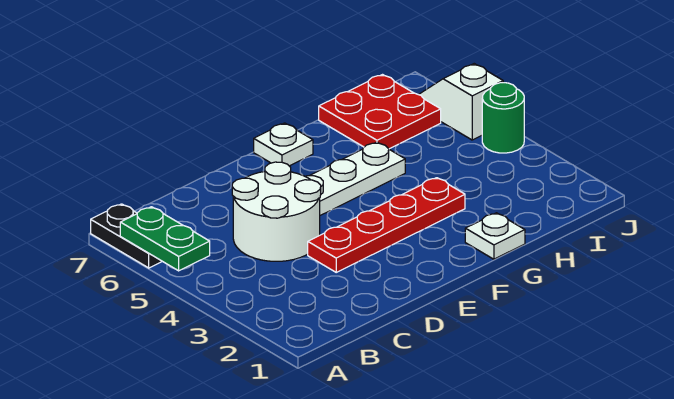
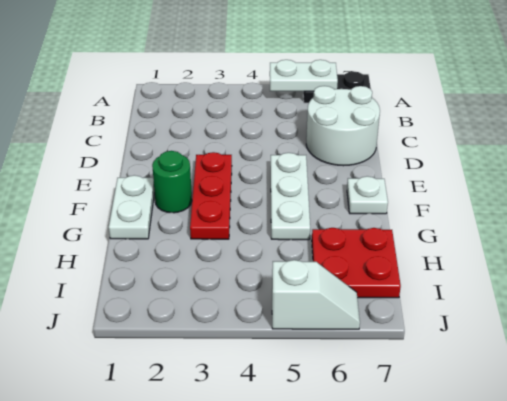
green plate A5:A6 level 2 -> white plate A5:A6 level 2
white round brick C4:D5 level 1 -> white round brick C6:D7 level 1
red plate D3:G3 level 1 -> red plate E3:G3 level 1
white plate G1 level 1 -> white plate F1:G1 level 1
green round brick J4 level 1 -> green round brick F2 level 1

